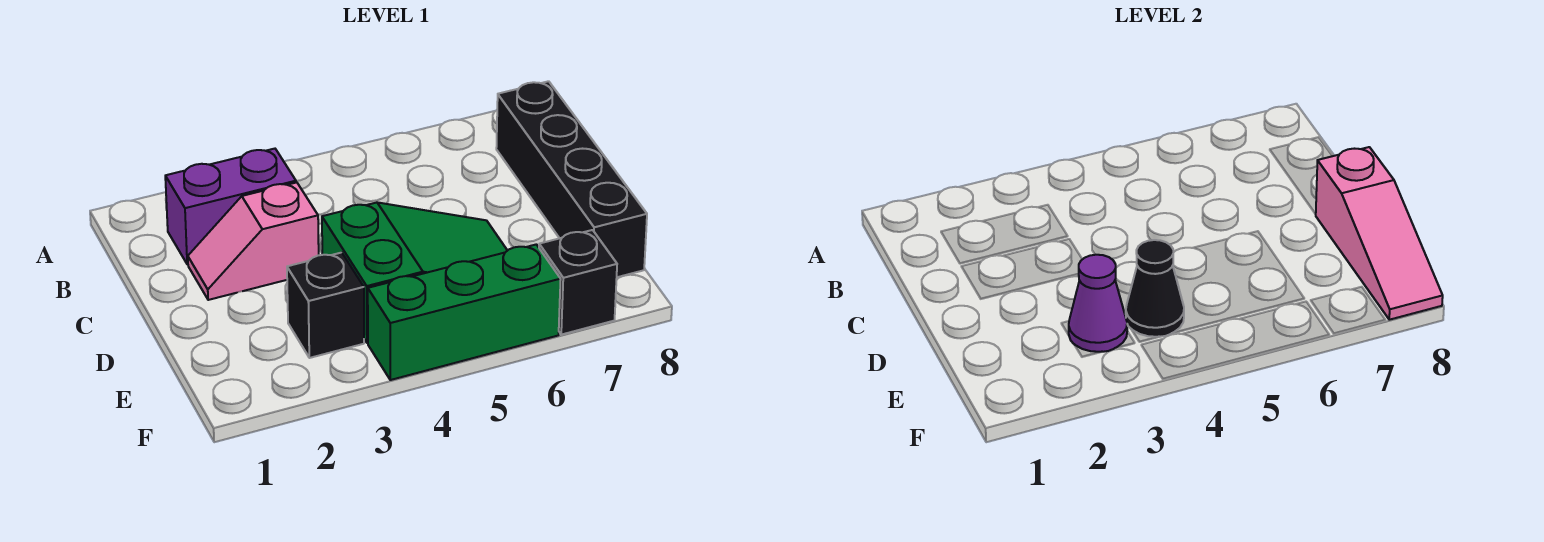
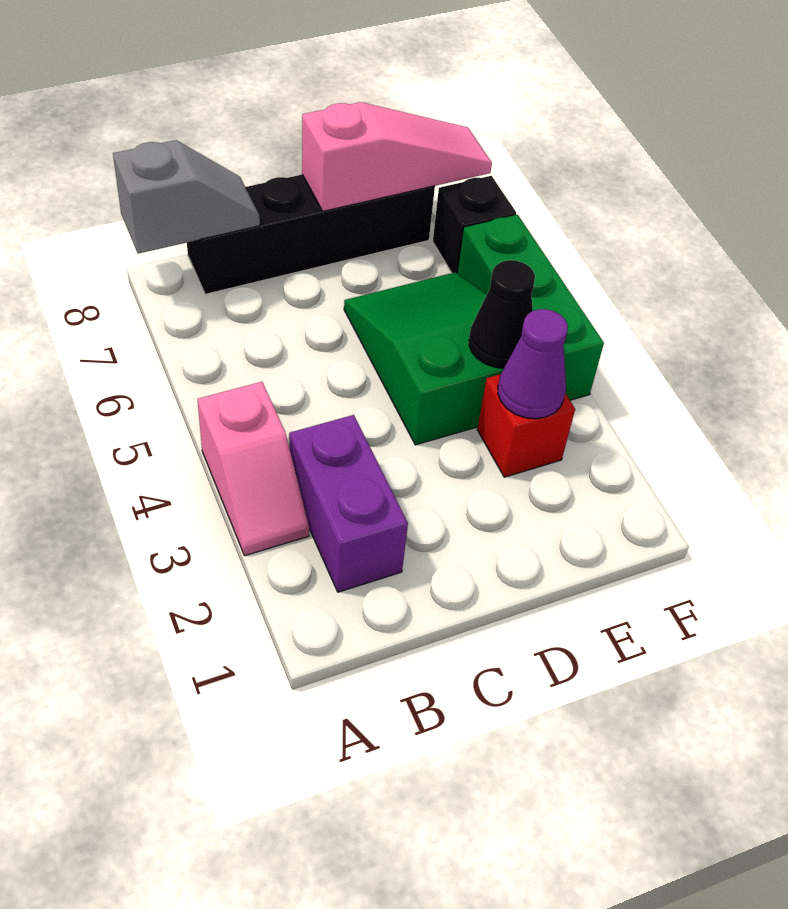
none -> grey slope A8:B8 level 2 top A
pink slope C2:C3 level 1 top 3 -> pink slope A3:A4 level 1 top 4
black brick E3 level 1 -> red brick E3 level 1

